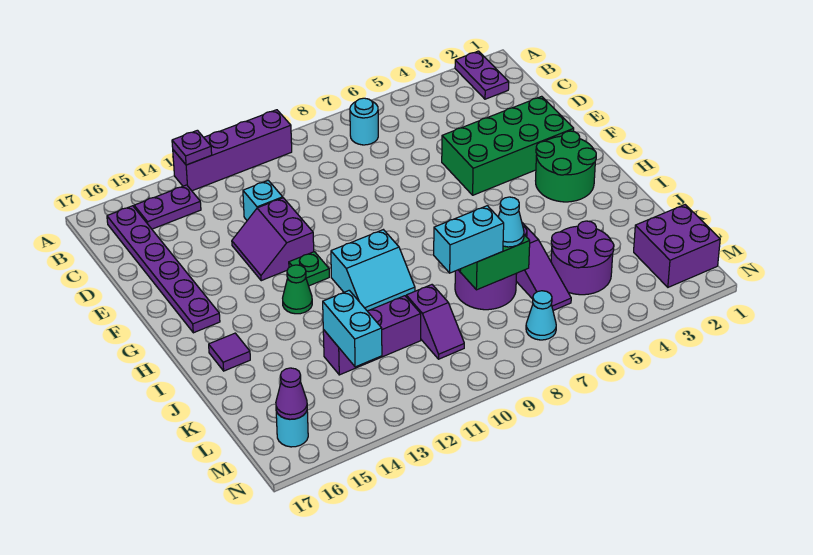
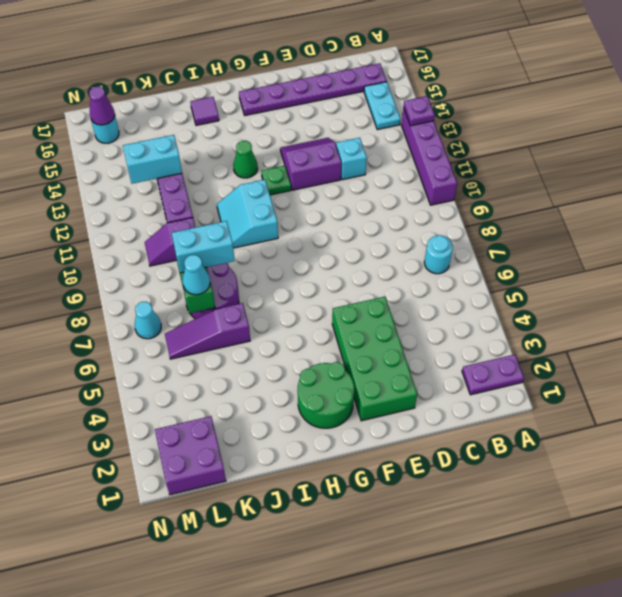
purple plate B14:B15 level 1 -> cyan plate B14:B15 level 1
purple round brick K4:L5 level 1 -> none
cyan brick K8:K9 level 3 -> cyan brick J8:K8 level 3

